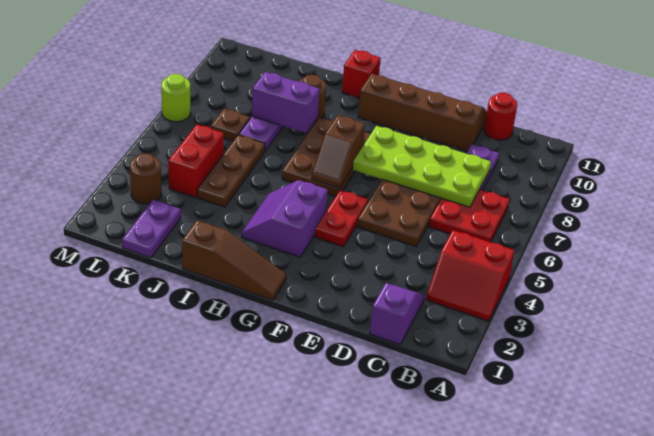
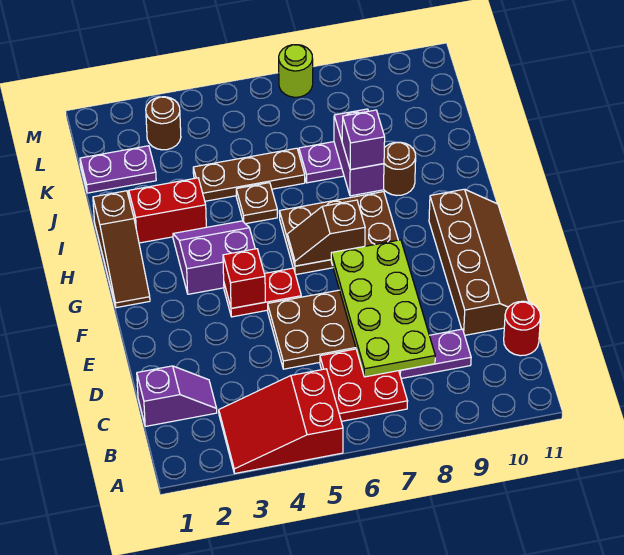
red slope A3:B4 level 1 top 4 -> red slope A3:B5 level 1 top 5
red brick H11 level 1 -> red brick F4 level 2
none -> purple brick I8 level 3
red brick K4:K5 level 1 -> red brick I2:I3 level 1
brown plate K7 level 1 -> brown plate I5 level 1

